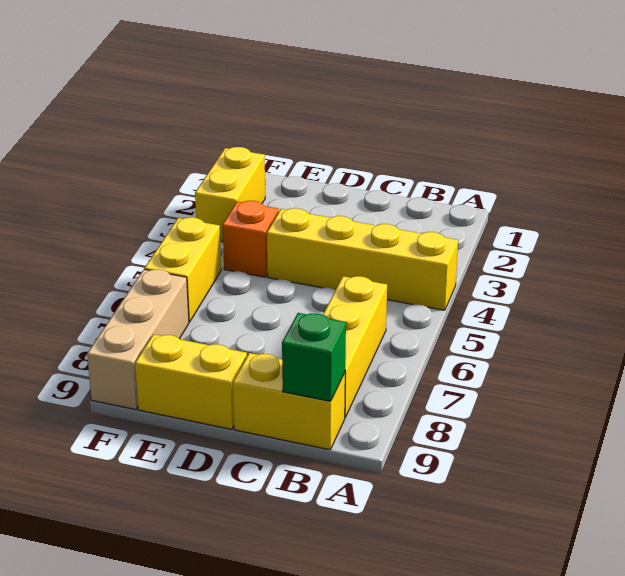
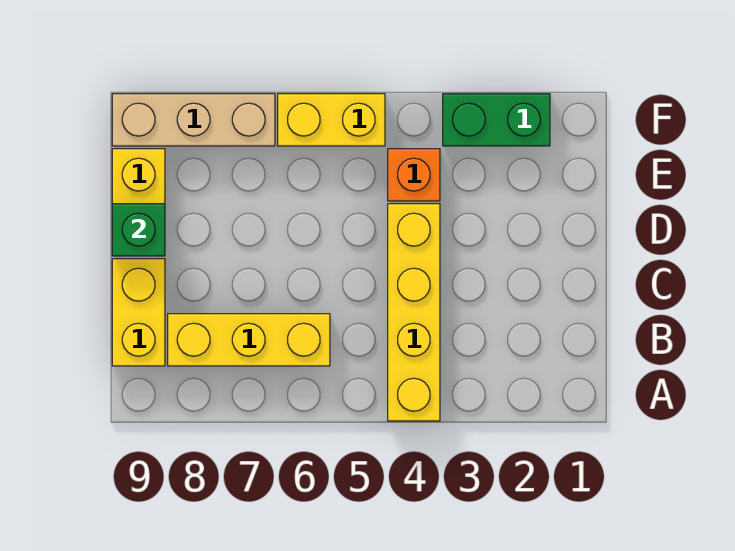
green brick B9 level 2 -> green brick D9 level 2
yellow brick F2:F3 level 1 -> green brick F2:F3 level 1

